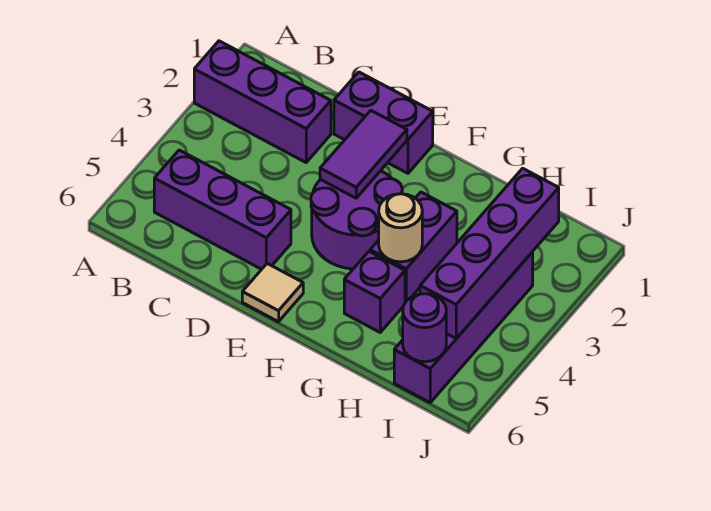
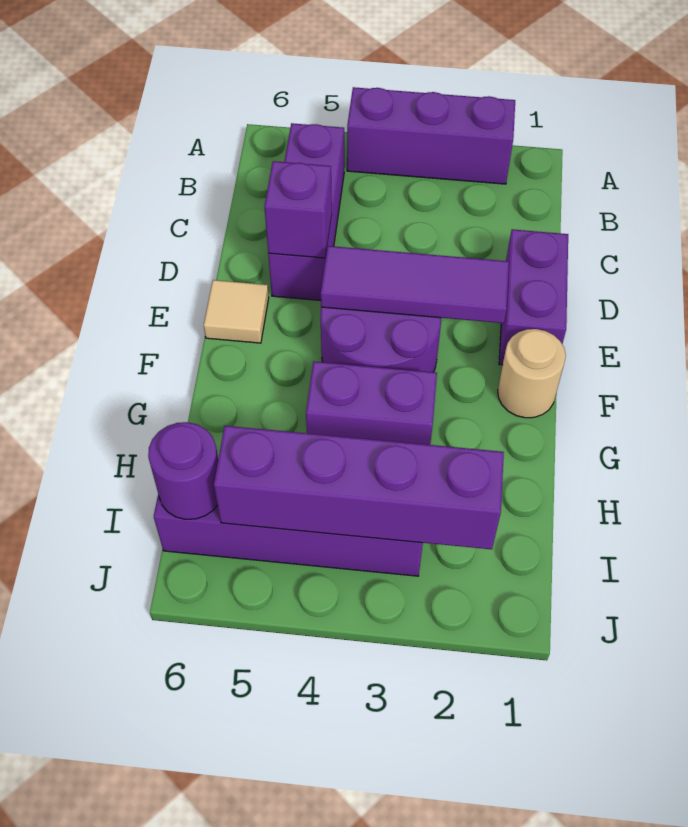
purple brick A2:C2 level 1 -> purple brick A2:A4 level 1
purple tile E2:E3 level 2 -> purple tile E2:E4 level 2
tan round brick G4 level 2 -> tan round brick F1 level 1
purple brick G5 level 1 -> purple brick D5 level 2

